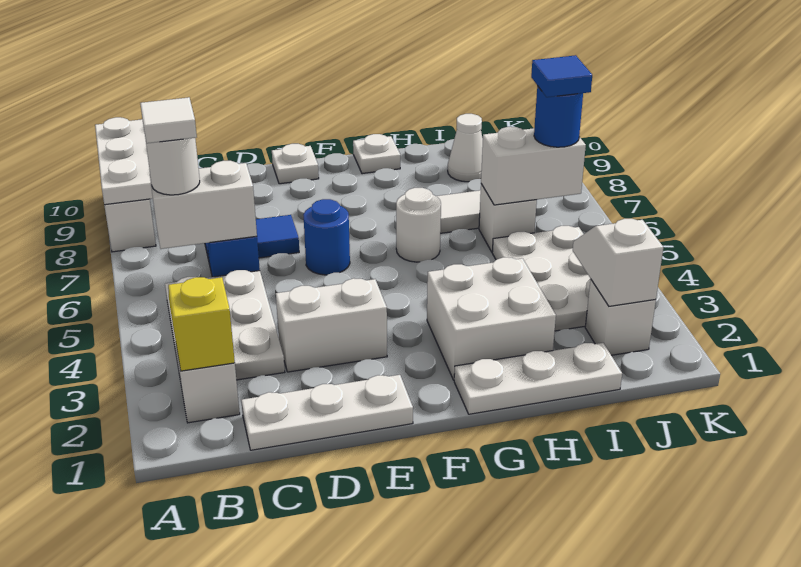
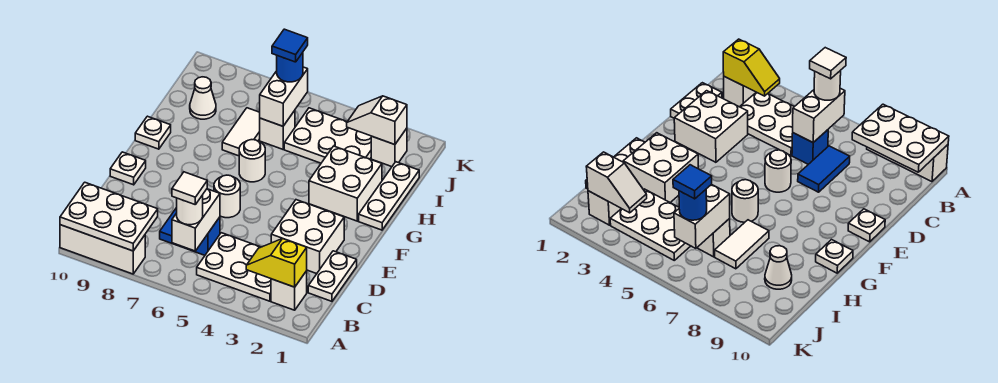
white plate C1:E1 level 1 -> white plate C1:D1 level 1
white brick D3:E3 level 1 -> white brick D2:E3 level 1
blue round brick E6 level 1 -> white round brick E6 level 1

